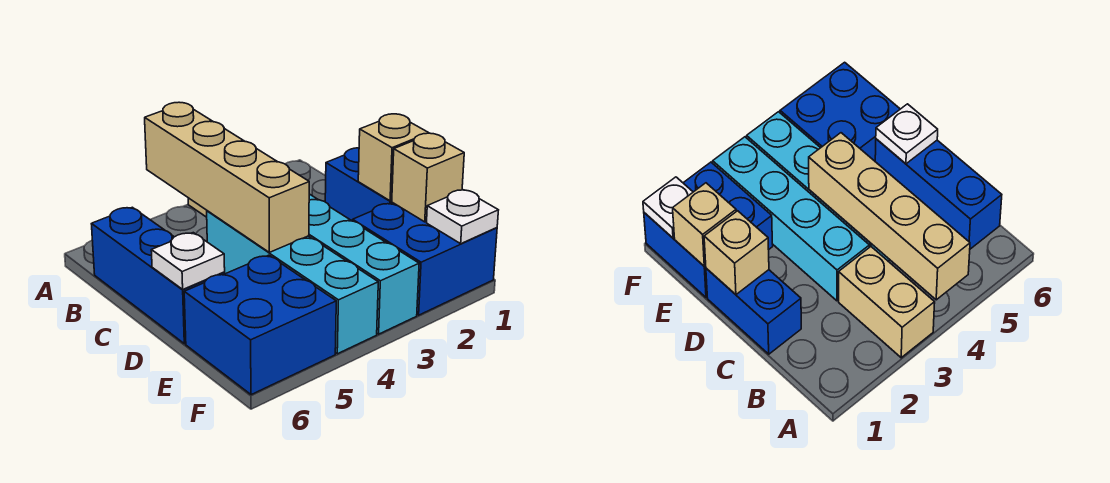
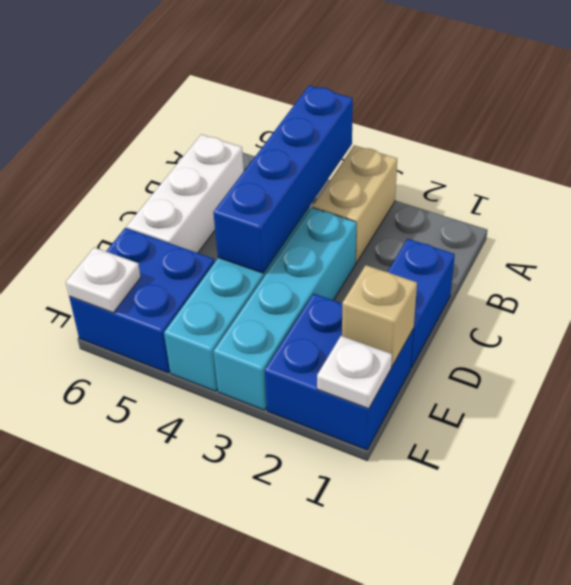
tan brick A4:D4 level 2 -> blue brick A4:D4 level 2
blue brick B6:D6 level 1 -> white brick B6:D6 level 1
tan brick D1 level 2 -> none
white plate D6 level 2 -> white plate F6 level 2

